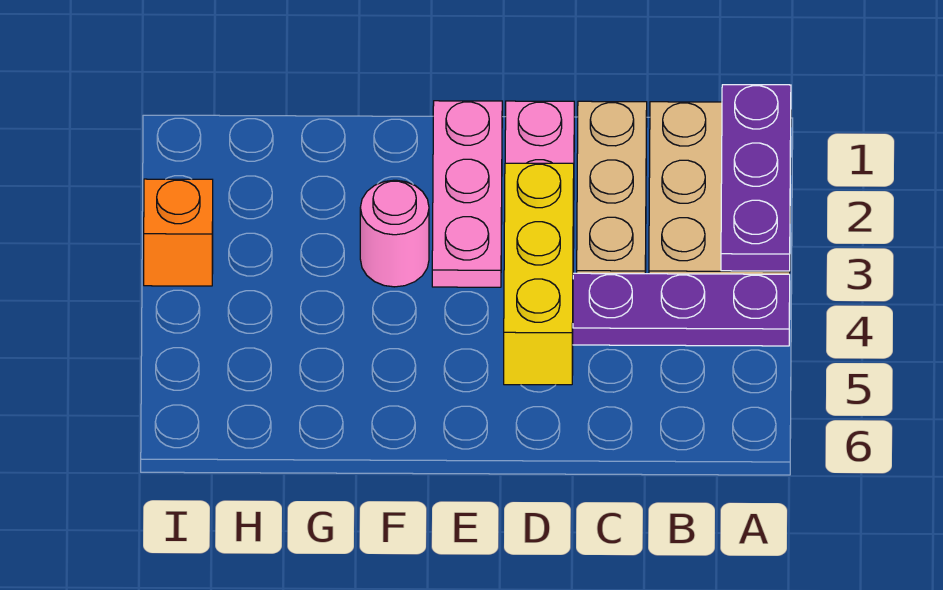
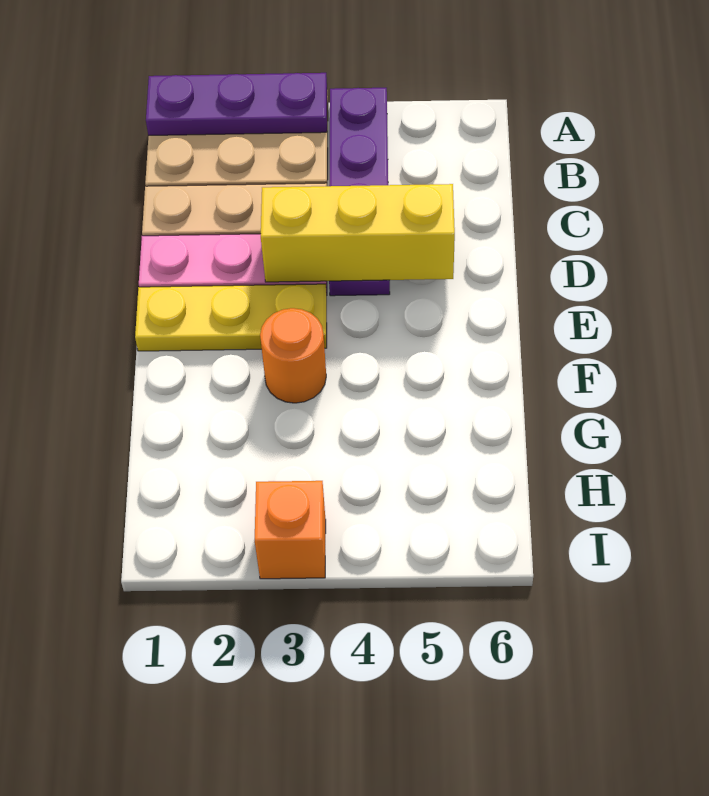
pink plate E1:E3 level 1 -> yellow plate E1:E3 level 1
pink round brick F3 level 1 -> orange round brick F3 level 1

